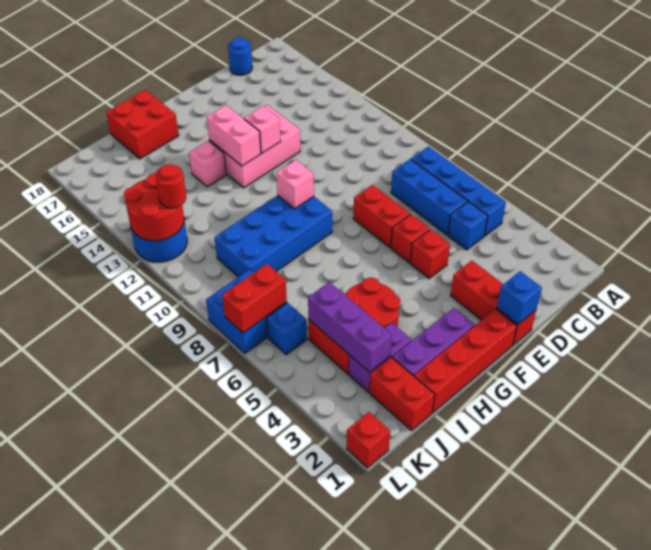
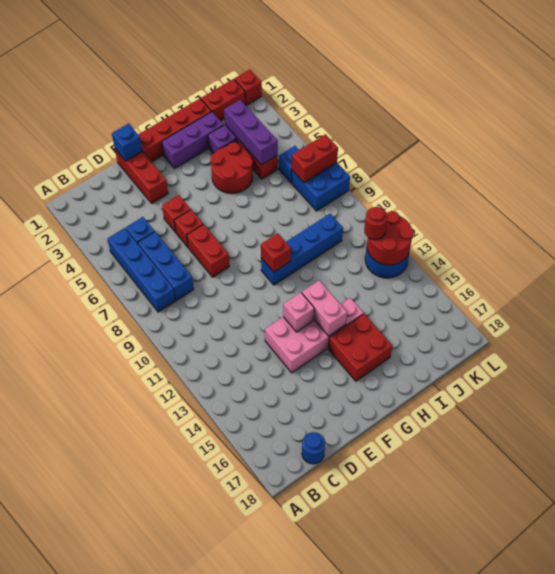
blue brick G9:J10 level 1 -> blue brick G10:J10 level 1
pink brick G10 level 2 -> red brick G10 level 2
red brick H17:I18 level 1 -> red brick G15:H16 level 1
red brick J1:J2 level 1 -> red brick J1:K1 level 1

